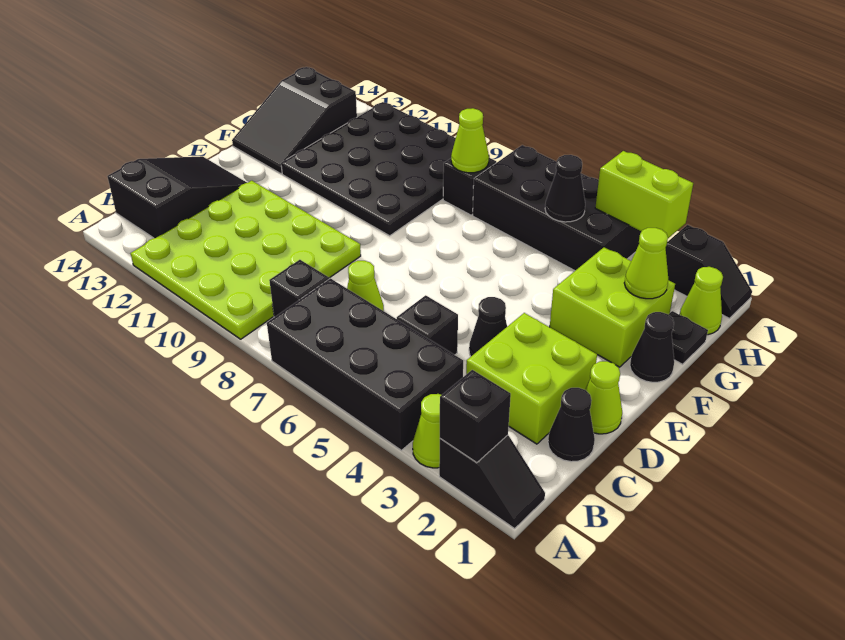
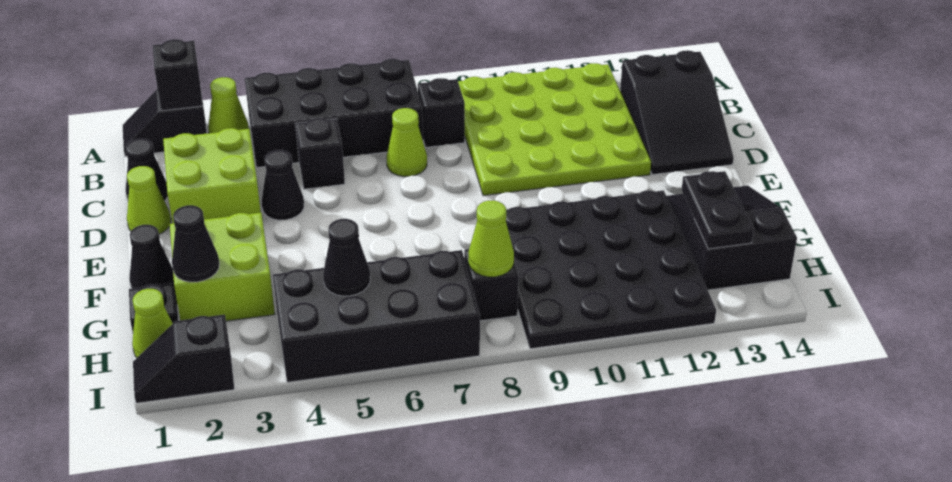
lime cone G2 level 2 -> black cone G2 level 2
none -> black plate G13:H13 level 2
lime brick I3:I4 level 2 -> none

